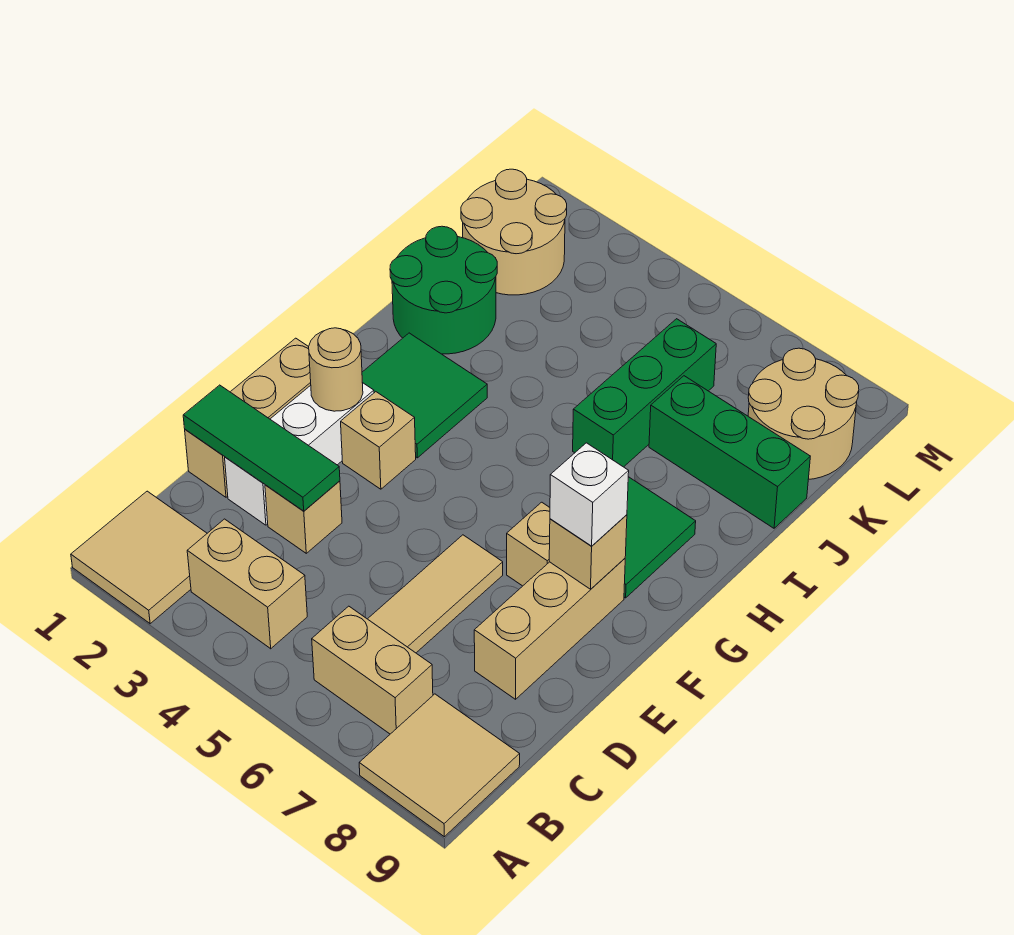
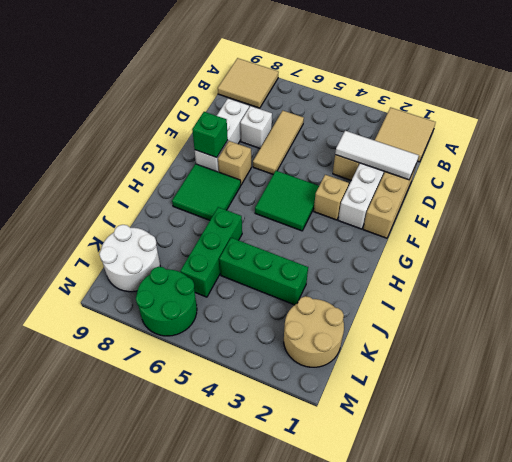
tan brick B3:B4 level 1 -> none
tan brick B6:B7 level 1 -> none
green tile D1:D3 level 2 -> white tile D1:D3 level 2
tan brick D8:F8 level 1 -> white brick D8:F8 level 1
tan round brick F2 level 2 -> none
tan brick F8 level 2 -> green brick F8 level 2
white brick F8 level 3 -> white brick D7 level 1
green tile G2:H3 level 1 -> green tile F4:G5 level 1
green round brick I1:J2 level 1 -> green round brick L6:M7 level 1
green brick J7:J9 level 1 -> green brick J3:J5 level 1
tan round brick K8:L9 level 1 -> white round brick K8:L9 level 1

